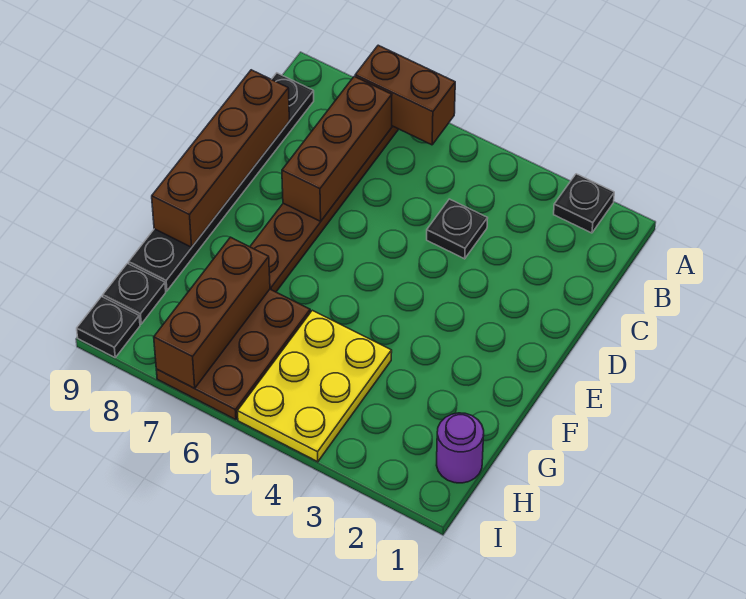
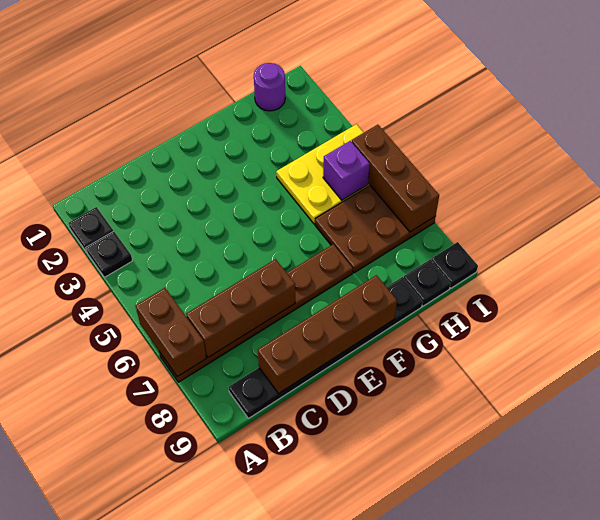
black plate C4 level 1 -> black plate A3 level 1
brown brick G7:I7 level 2 -> brown brick I5:I7 level 2
none -> purple brick H5 level 2

